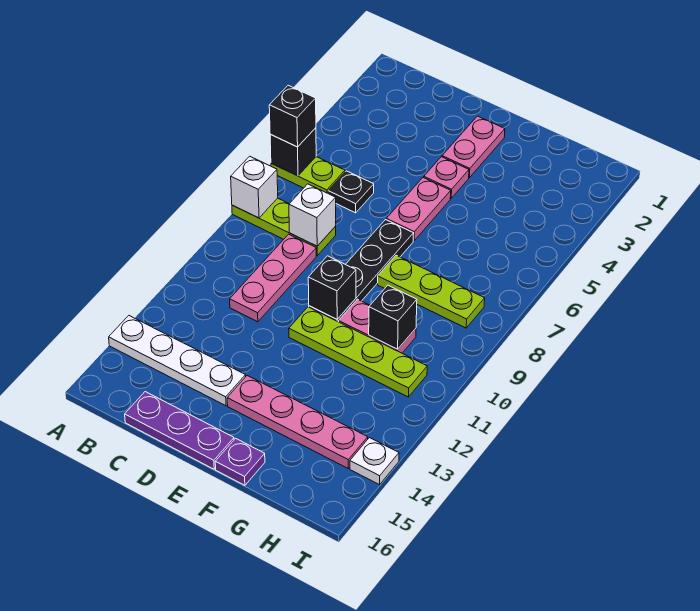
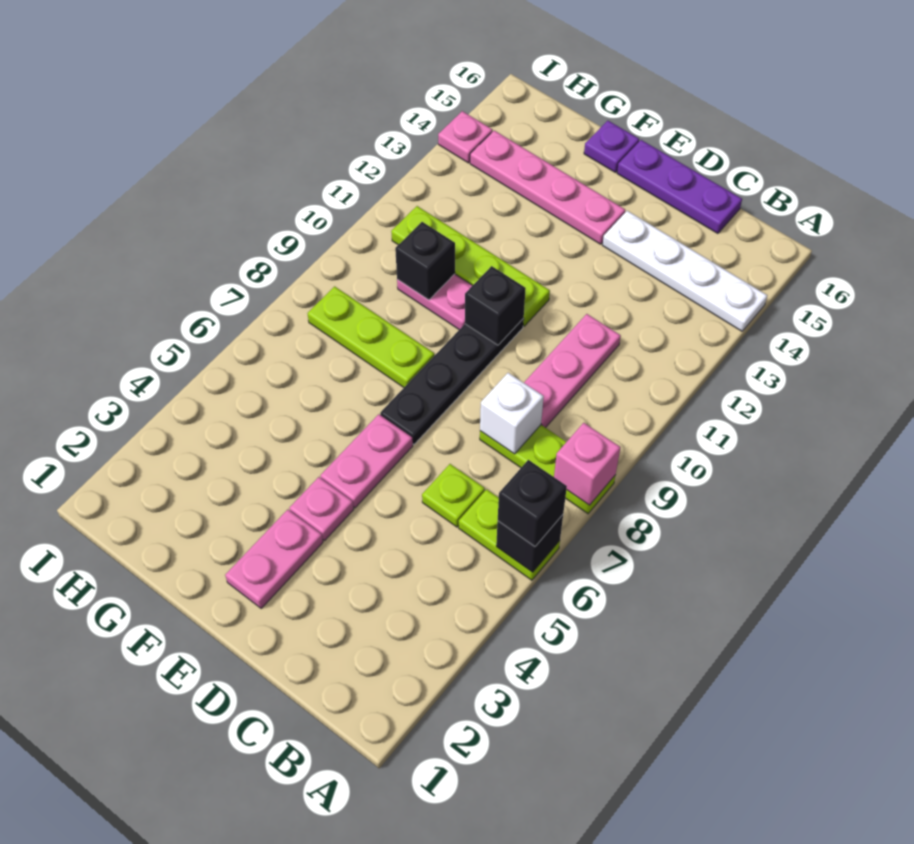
white brick A8 level 2 -> pink brick A8 level 2
black plate C6 level 1 -> lime plate C6 level 1
white plate I14 level 1 -> pink plate I14 level 1

